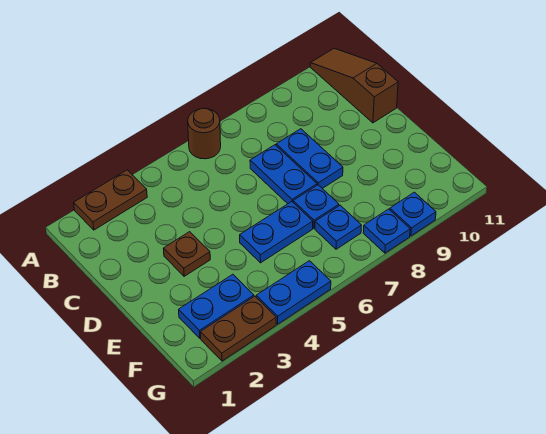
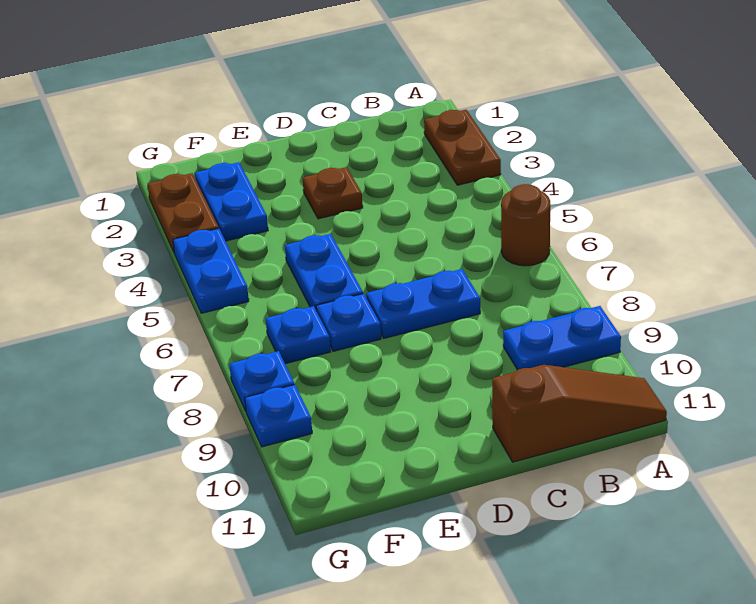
blue plate C8:D8 level 1 -> blue plate A9:B9 level 1

